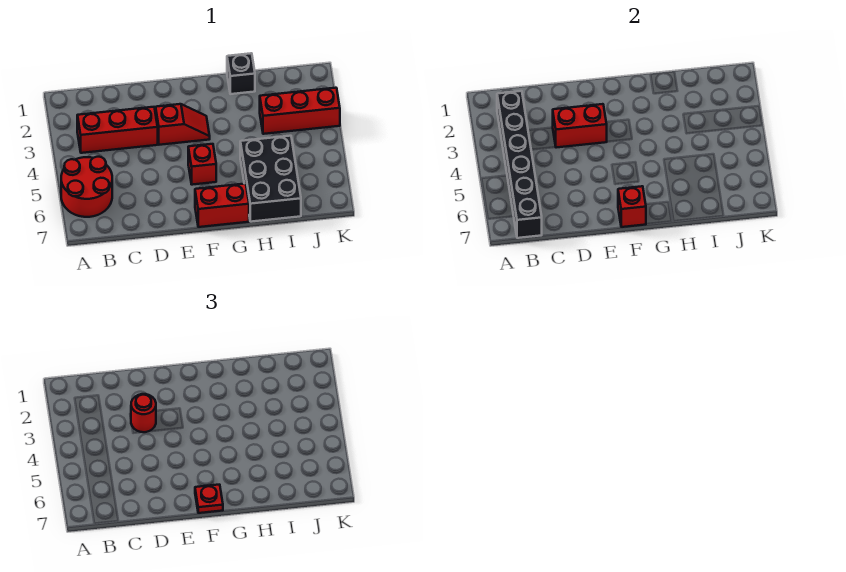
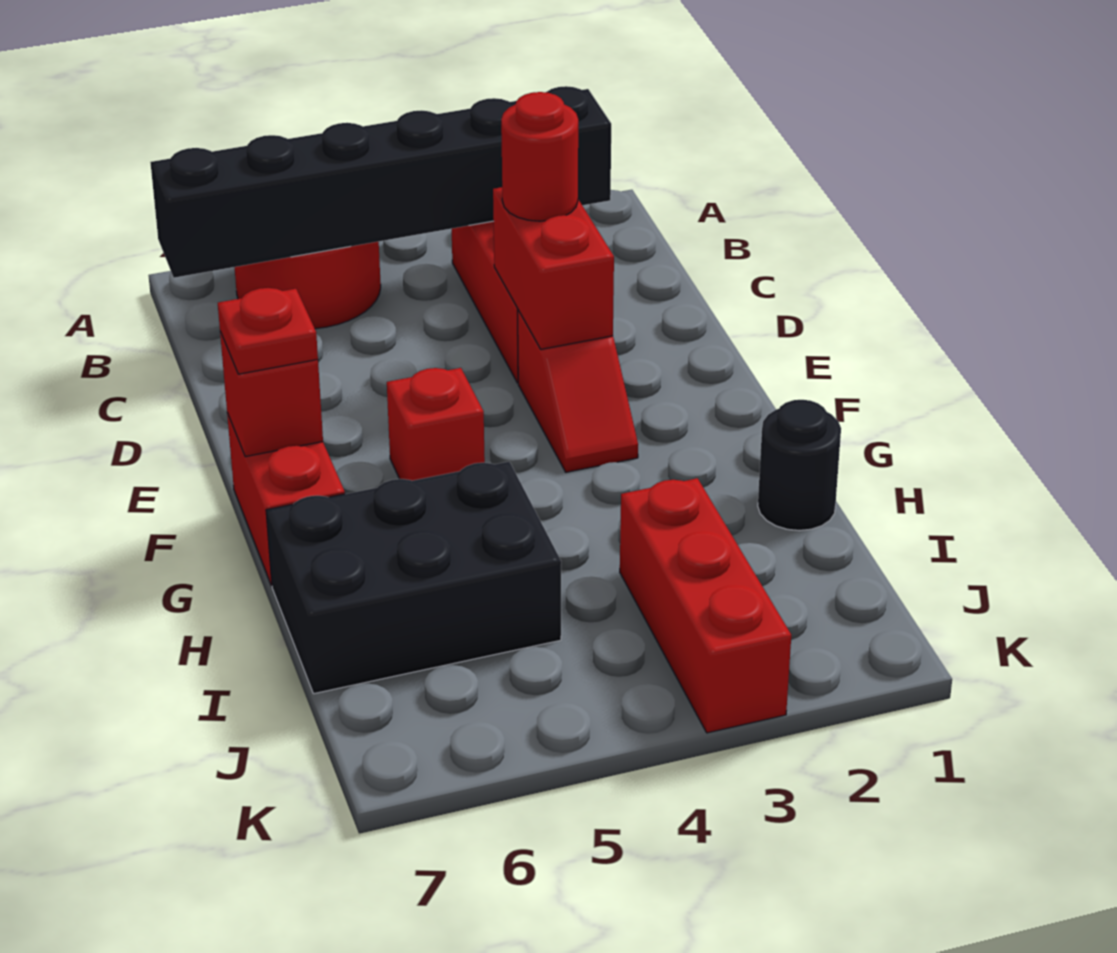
black brick H1 level 1 -> black round brick H1 level 1

